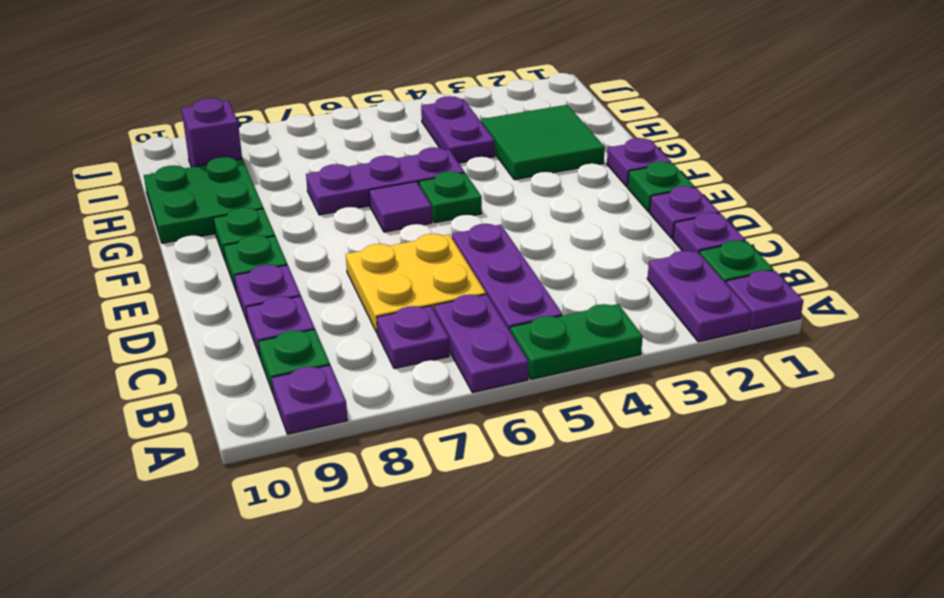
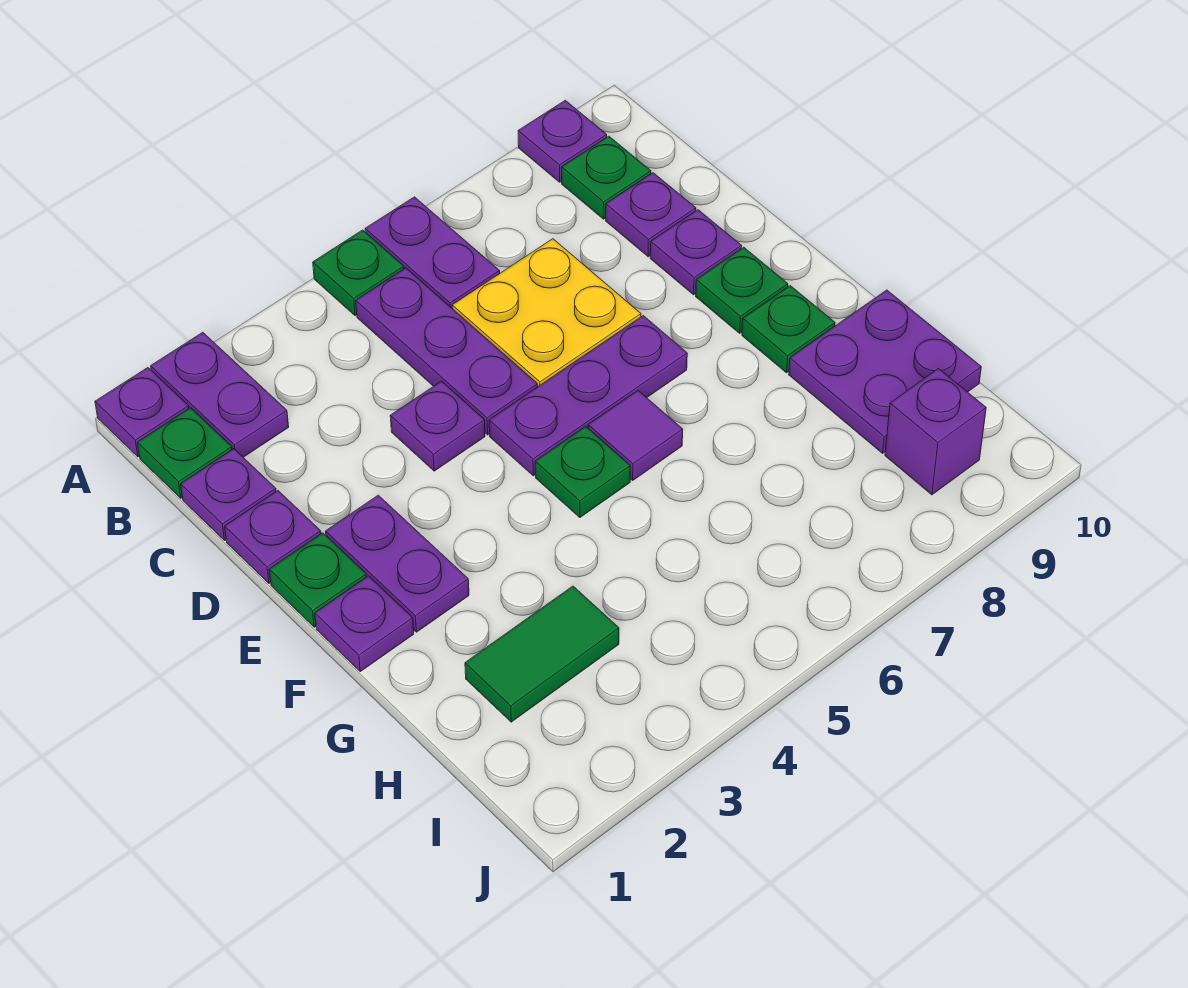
green plate A4:A5 level 1 -> green plate A5 level 1
purple plate B7 level 1 -> purple plate D4 level 1
green tile G2:H3 level 1 -> green tile H2:H3 level 1
purple plate G5:G7 level 1 -> purple plate E5:E7 level 1
green plate G9:H10 level 1 -> purple plate G9:H10 level 1
purple plate H4:I4 level 1 -> purple plate E2:F2 level 1

